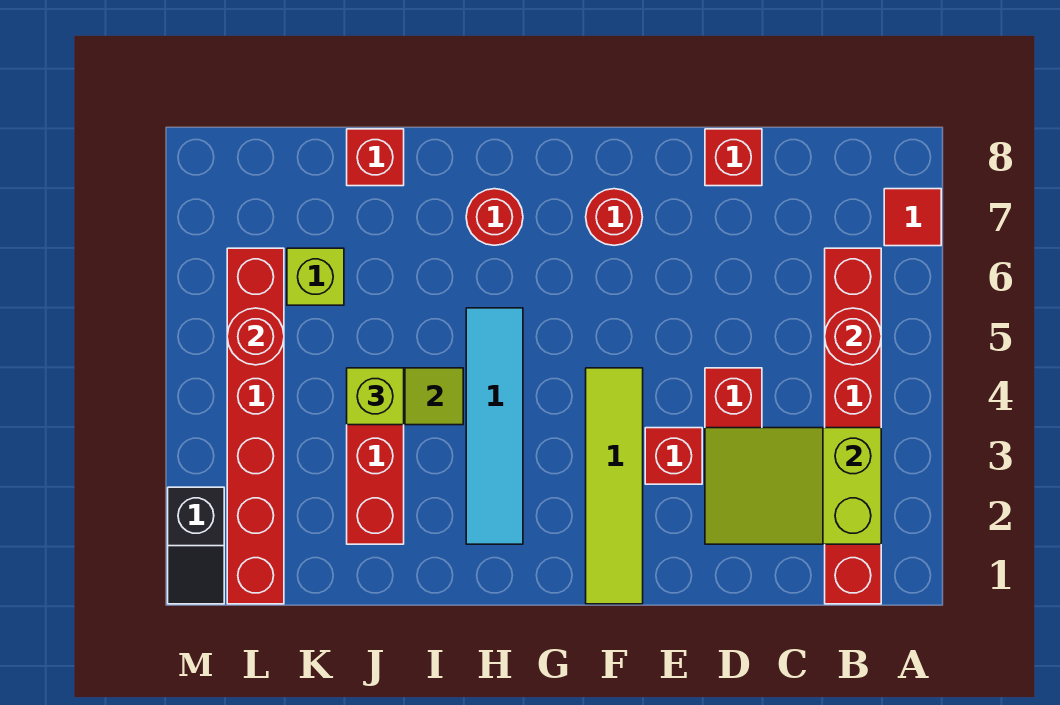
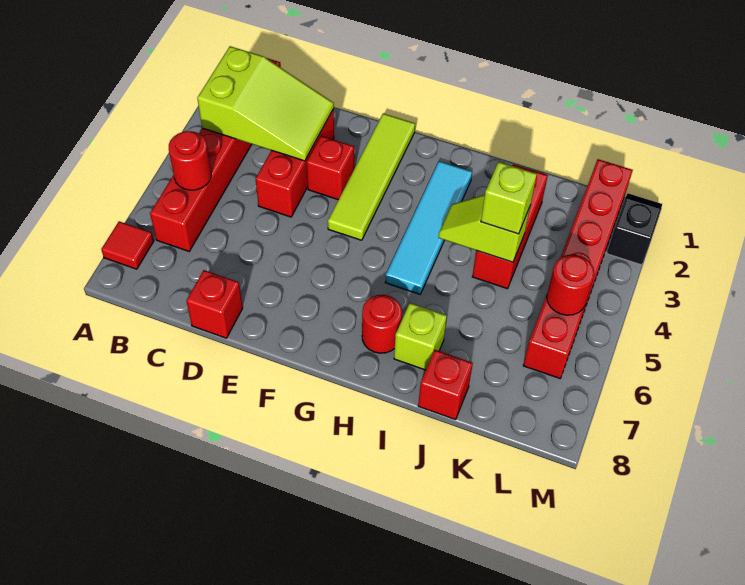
red round brick F7 level 1 -> none
lime brick K6 level 1 -> lime brick I7 level 1

